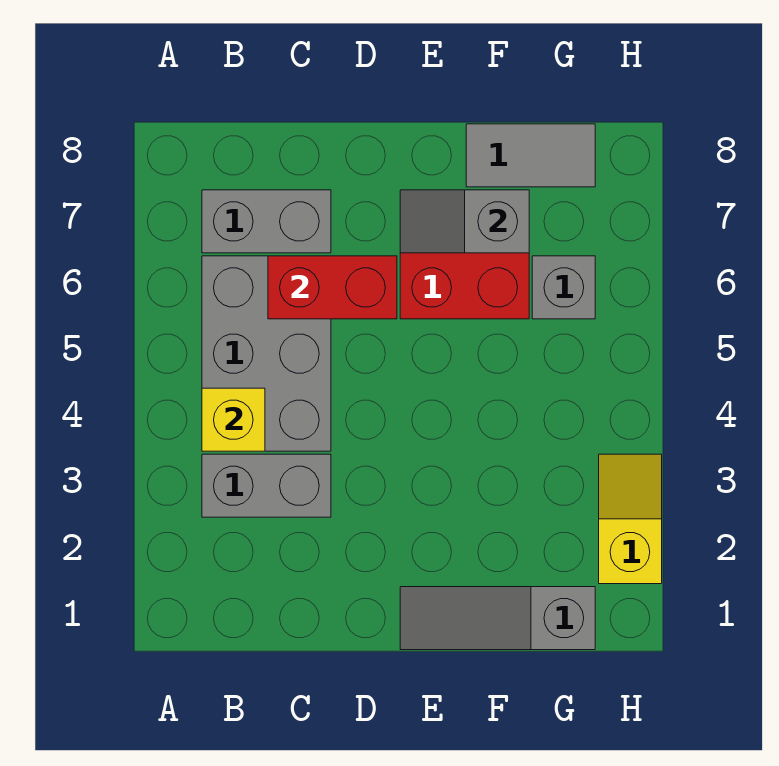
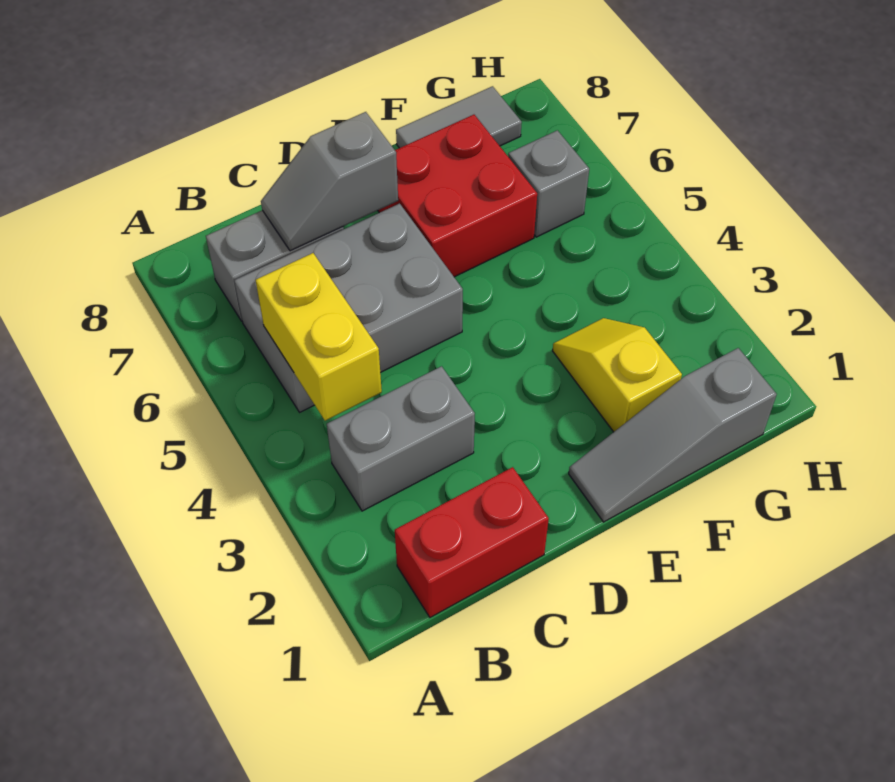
grey brick B4:C6 level 1 -> grey brick B5:D6 level 1
yellow brick B4 level 2 -> yellow brick B4:B5 level 2
red brick C6:D6 level 2 -> red brick B1:C1 level 1
grey slope E7:F7 level 2 top F -> grey slope C7:D7 level 2 top D
yellow slope H2:H3 level 1 top 2 -> yellow slope F2:F3 level 1 top 2

